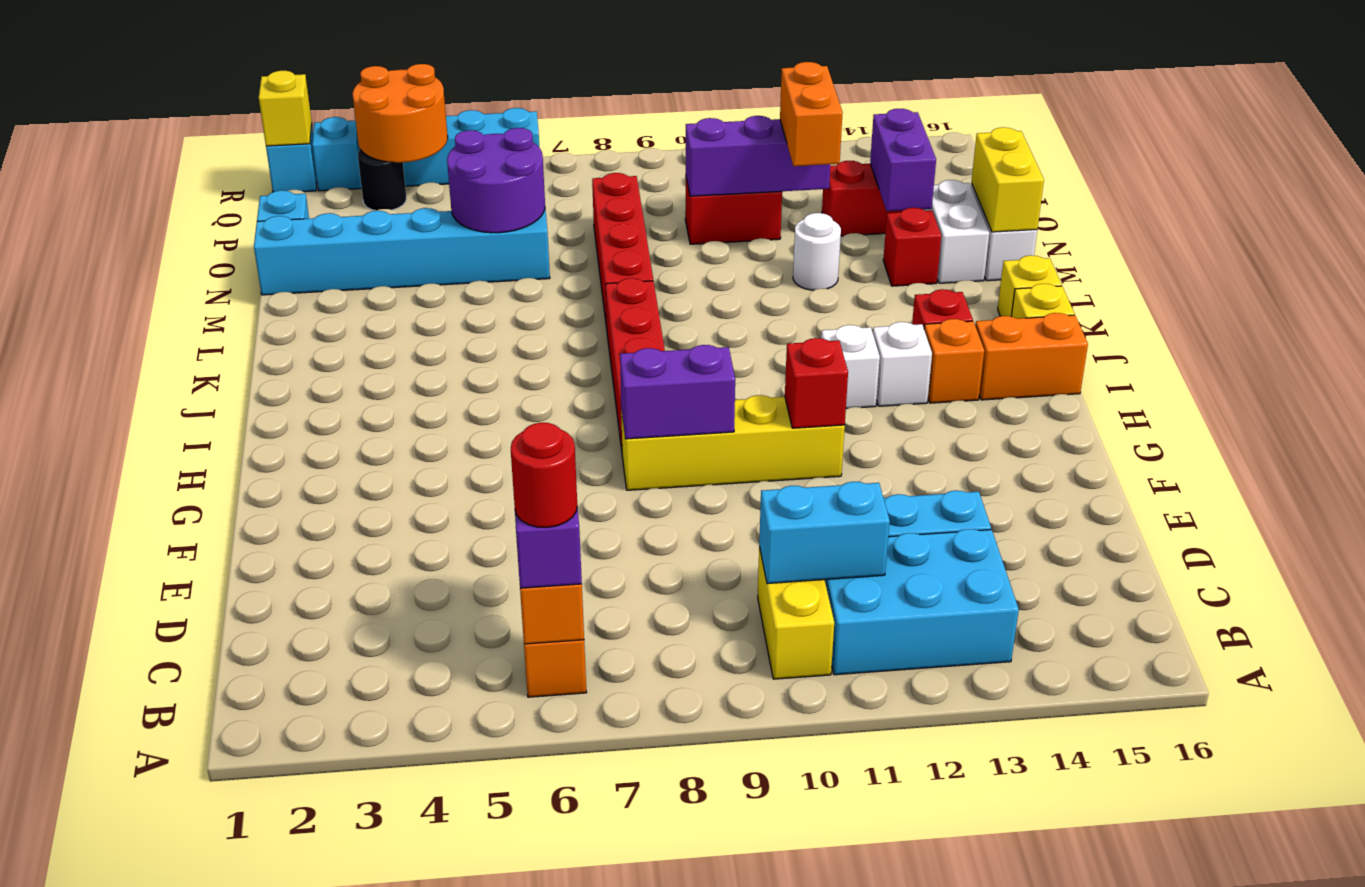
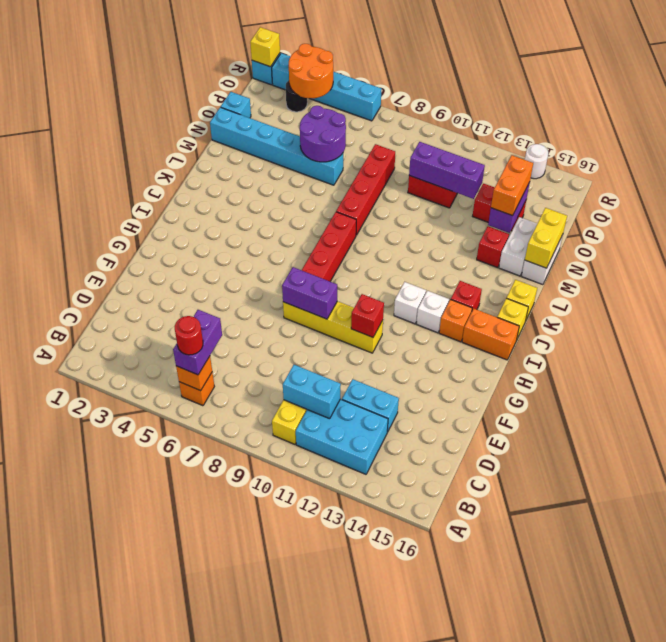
white round brick M12 level 1 -> white round brick R14 level 1
orange brick N12:O12 level 3 -> orange brick N14:O14 level 3

